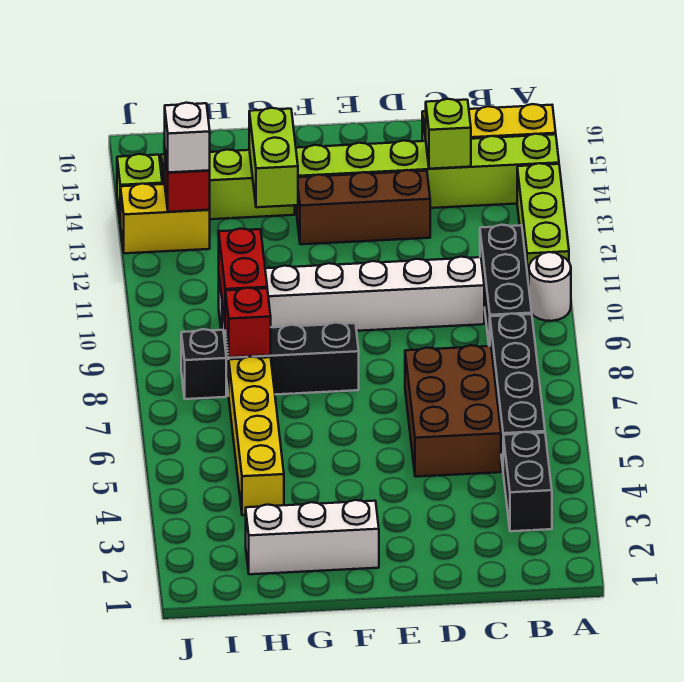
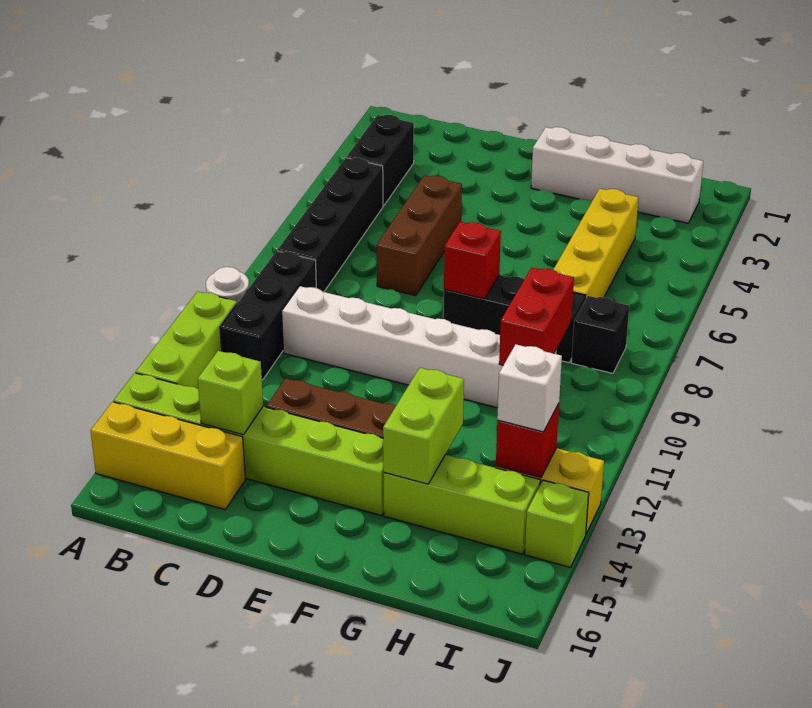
brown brick C5:D7 level 1 -> brown brick D5:D7 level 1
white brick F2:H2 level 1 -> white brick F2:I2 level 1
red brick H8 level 2 -> red brick F8 level 2

